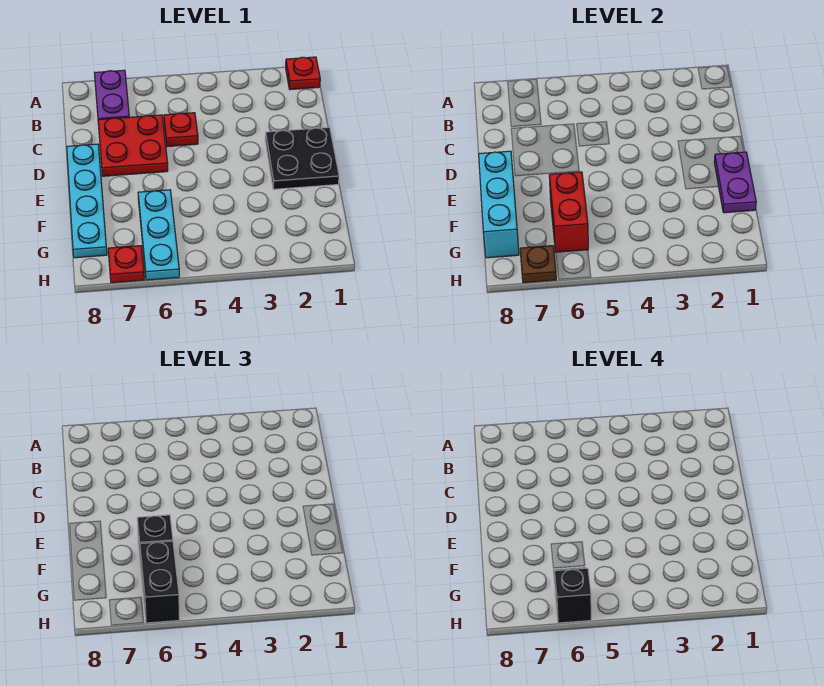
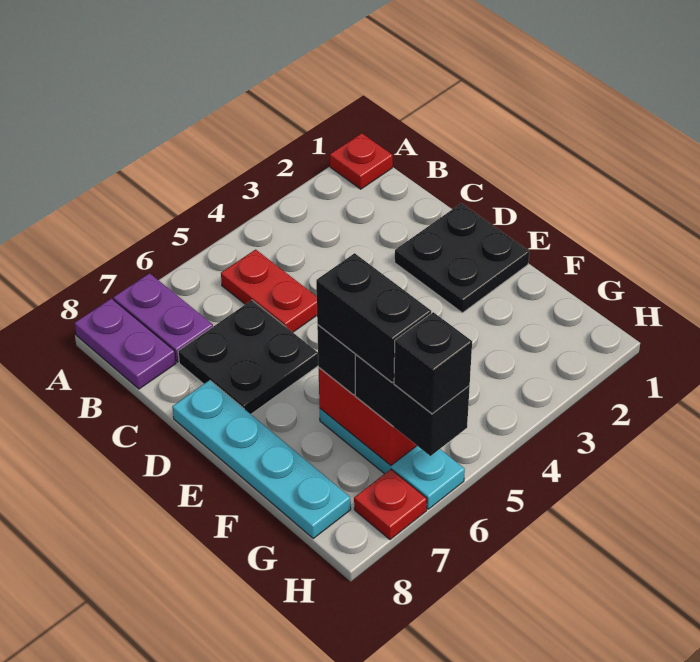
red plate C5 level 1 -> red plate B5:C5 level 1
red plate C6:D7 level 1 -> black plate C6:D7 level 1
purple plate E1:F1 level 2 -> purple plate A8:B8 level 1
cyan brick E8:G8 level 2 -> none
none -> black brick F6:G6 level 4
brown plate H7 level 2 -> none

